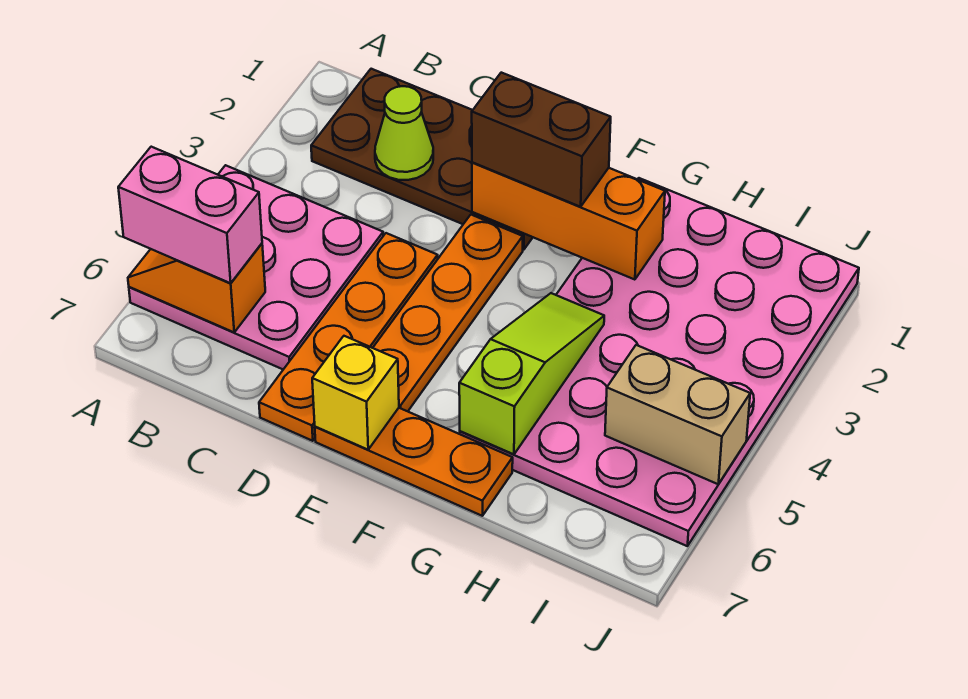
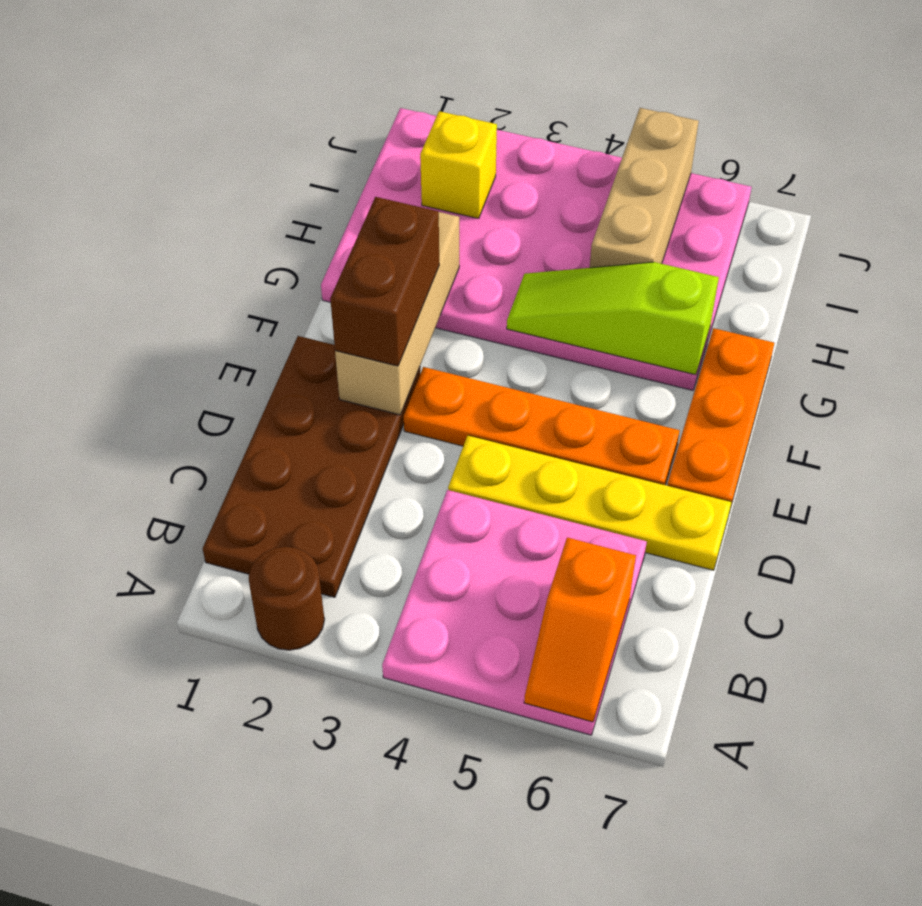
none -> brown round brick A2 level 1
pink brick A6:B6 level 3 -> none
lime cone C2 level 2 -> none
orange plate D4:D7 level 1 -> yellow plate D4:D7 level 1
orange brick E2:G2 level 2 -> tan brick E2:G2 level 2
yellow brick E7 level 2 -> yellow brick I2 level 2
tan brick I5:J5 level 2 -> tan brick H5:J5 level 2

